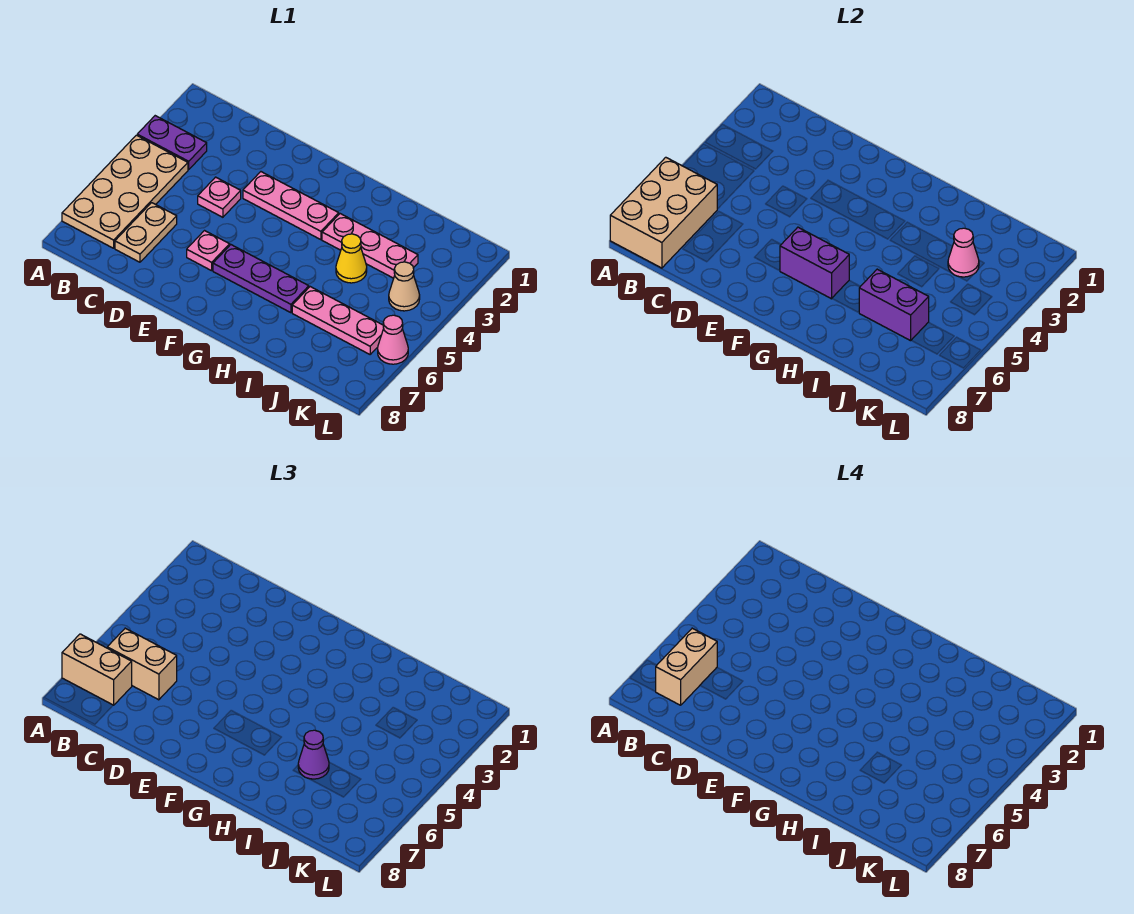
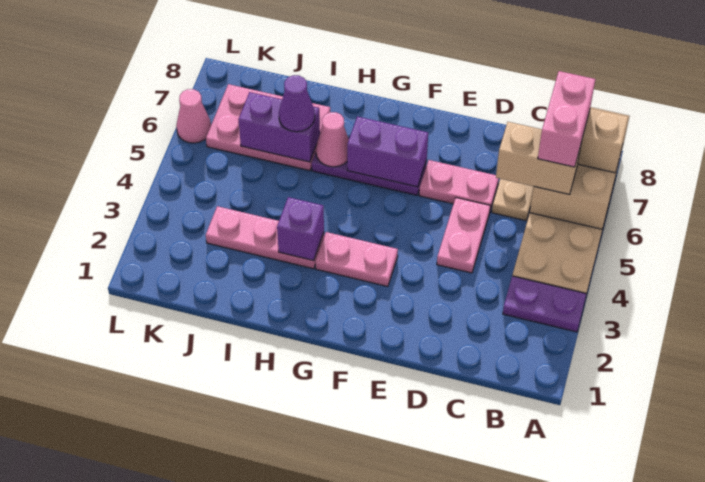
tan brick B6:B7 level 4 -> pink brick B6:B7 level 4
pink plate D4 level 1 -> pink plate D4:D5 level 1
pink plate E3:G3 level 1 -> pink plate F3:G3 level 1
pink plate E6 level 1 -> pink plate D6:E6 level 1
none -> purple brick H3 level 2
yellow cone I4 level 1 -> none
pink plate I6:K6 level 1 -> pink plate I6:K7 level 1
pink cone J3 level 2 -> pink cone H6 level 2
tan cone K4 level 1 -> none

